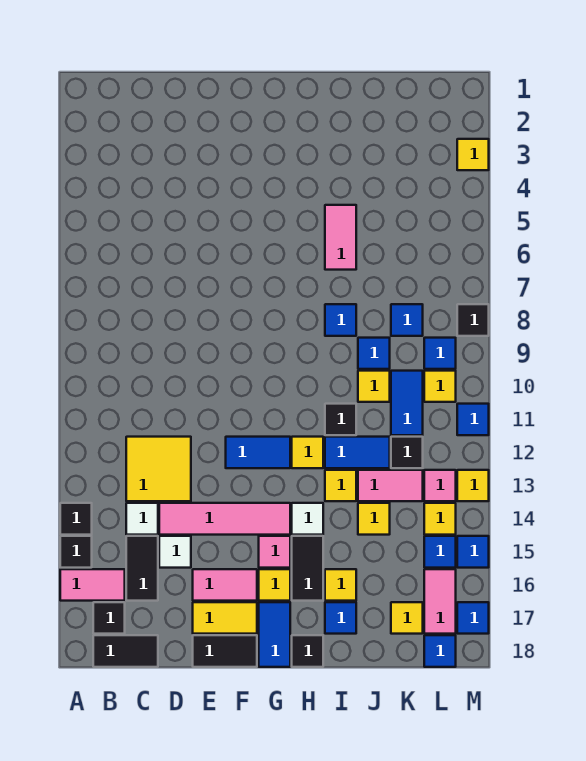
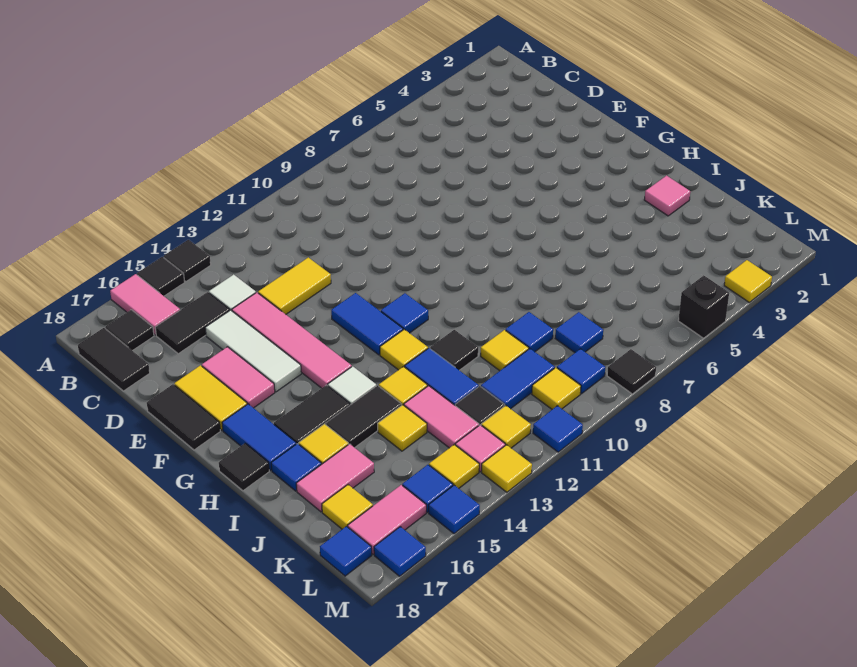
yellow tile C12:D13 level 1 -> yellow tile D12:D13 level 1
white tile D15 level 1 -> white tile D15:F15 level 1
pink tile G15 level 1 -> pink tile I2 level 1
yellow tile G16 level 1 -> yellow tile L12 level 1
blue tile G17:G18 level 1 -> blue tile G17:H17 level 1
pink tile I5:I6 level 1 -> pink tile J16:J17 level 1
blue tile I8 level 1 -> blue tile G11 level 1
none -> black tile I14:I15 level 1
none -> black brick M5 level 1

